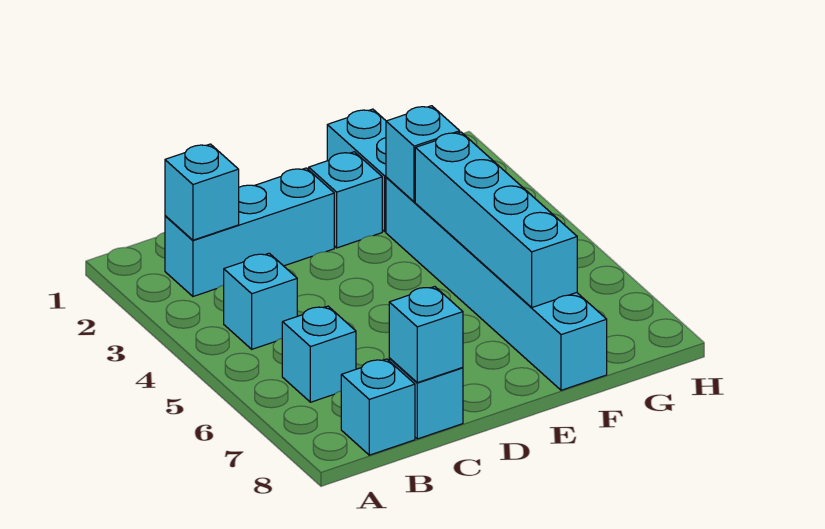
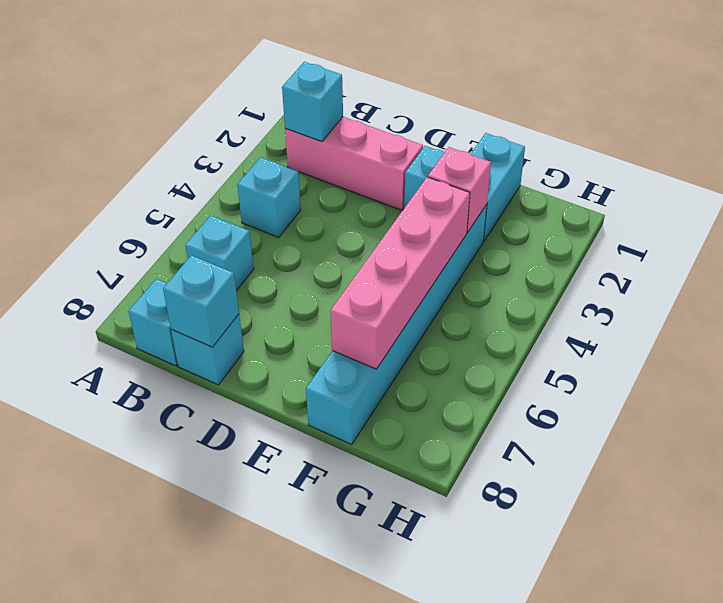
cyan brick B2:D2 level 1 -> pink brick B2:D2 level 1
cyan brick F3 level 2 -> pink brick F3 level 2
cyan brick F4:F7 level 2 -> pink brick F4:F7 level 2

